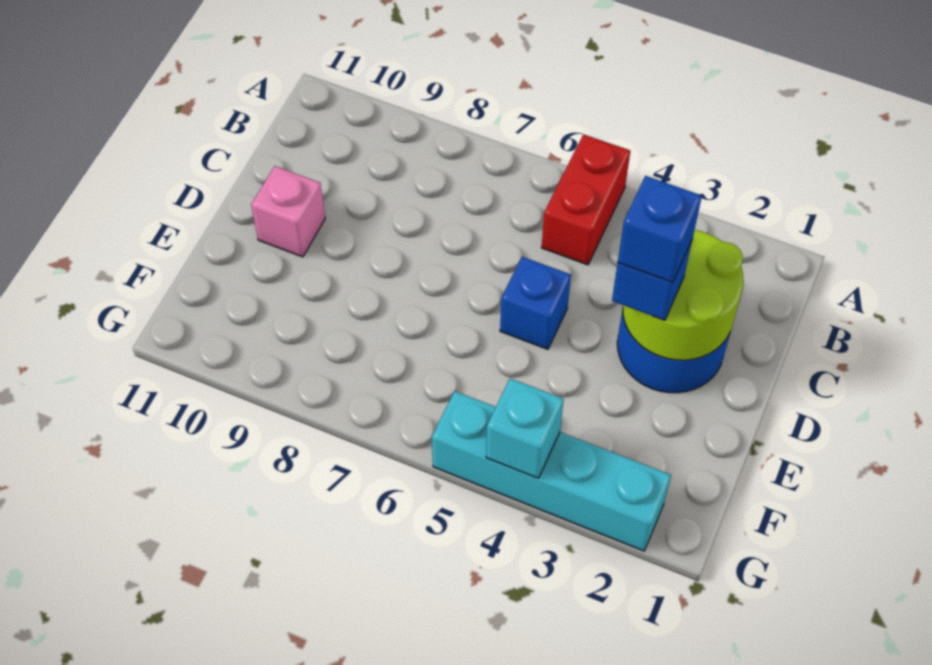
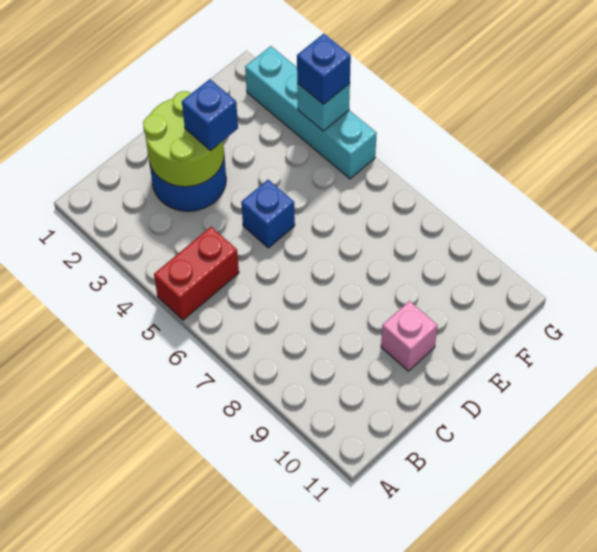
blue brick D3 level 4 -> blue brick G4 level 3

